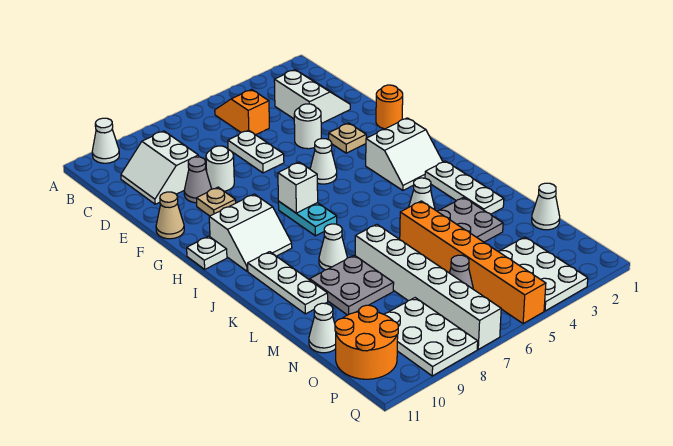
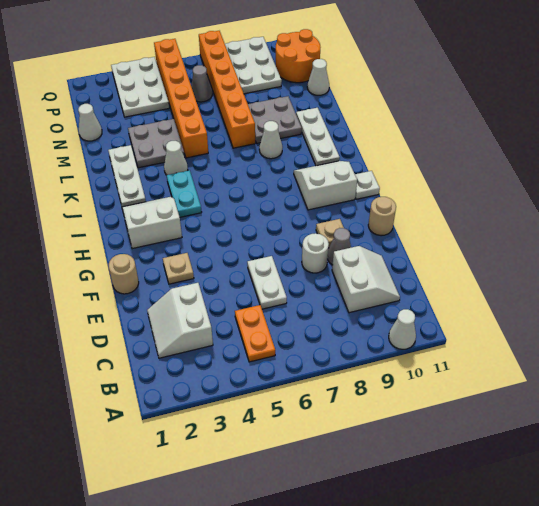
orange slope B5:C5 level 1 top C -> orange plate B5:C5 level 1
white round brick E4 level 1 -> none
orange round brick F1 level 1 -> tan round brick F1 level 1
tan cone F11 level 1 -> tan round brick F11 level 1
white cone G5 level 1 -> none
cyan plate H7:I7 level 1 -> cyan plate I4:J4 level 1
white brick H7 level 2 -> none
white brick L7:Q7 level 1 -> orange brick L7:Q7 level 1

